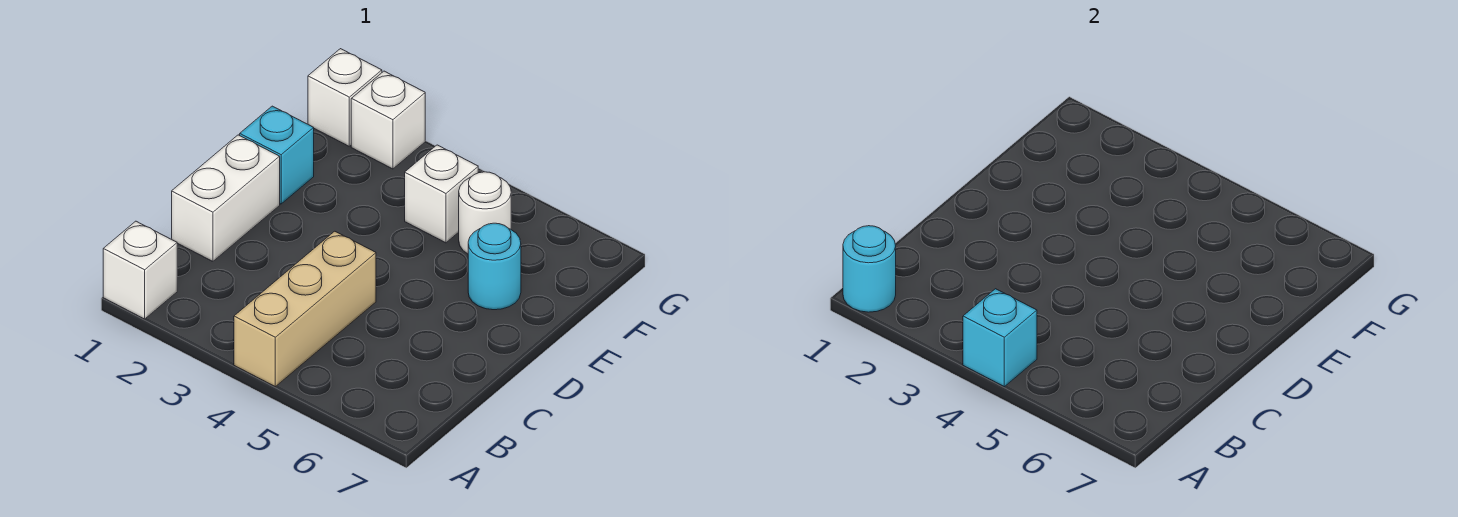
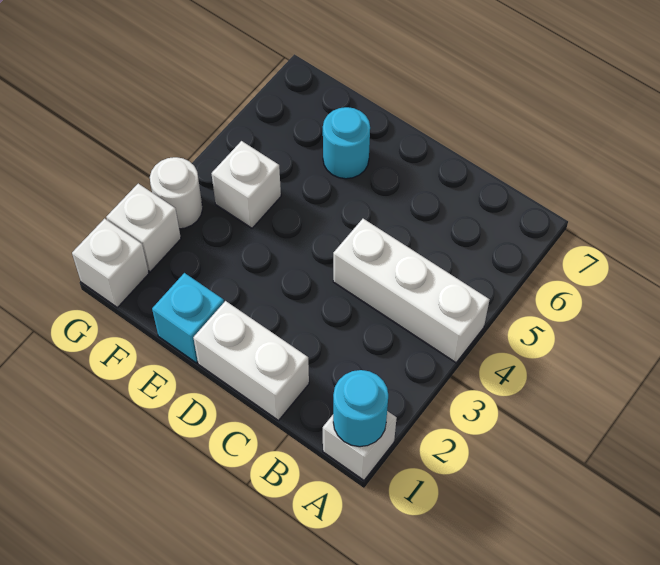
tan brick A4:C4 level 1 -> white brick A4:C4 level 1
cyan brick A4 level 2 -> none
white round brick F5 level 1 -> white round brick G3 level 1

